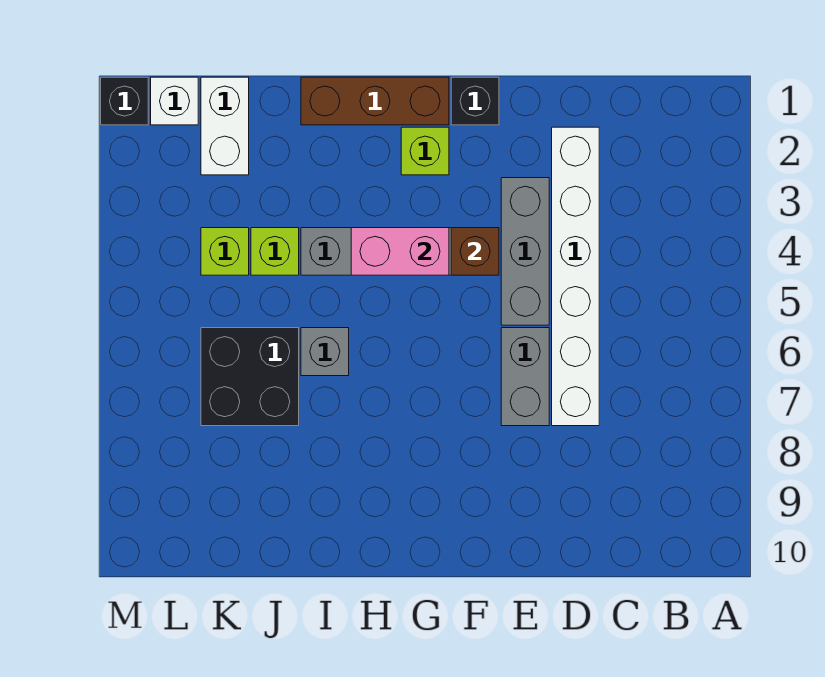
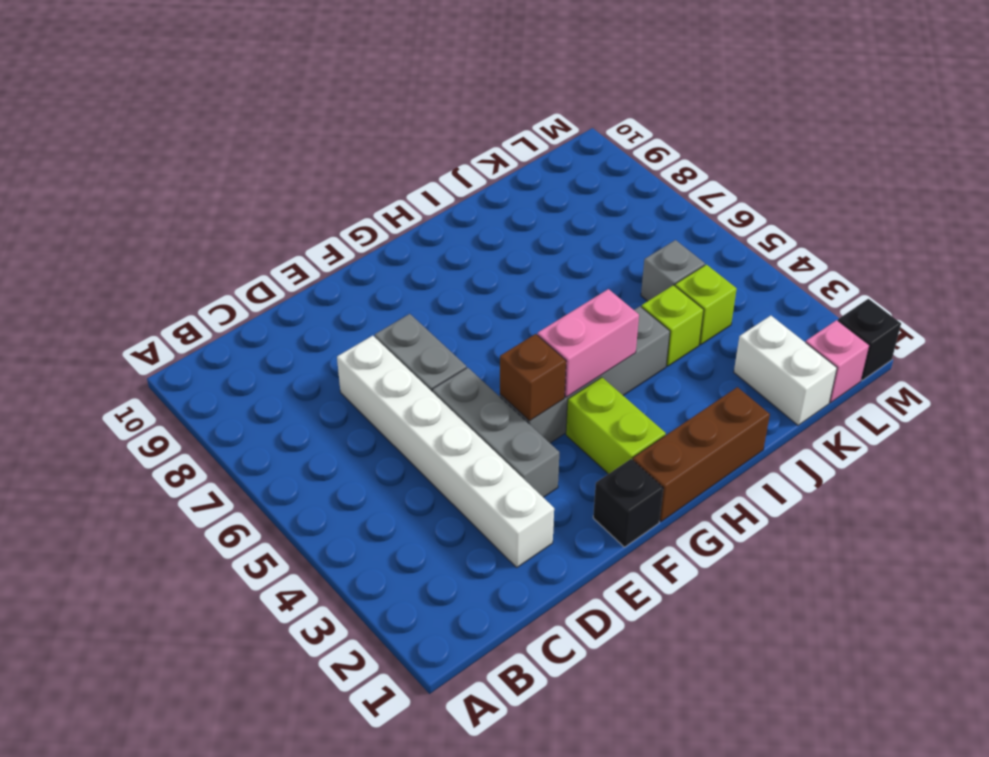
lime brick G2 level 1 -> lime brick G2:G3 level 1
grey brick I6 level 1 -> grey brick K5 level 1
black brick J6:K7 level 1 -> none
white brick L1 level 1 -> pink brick L1 level 1

